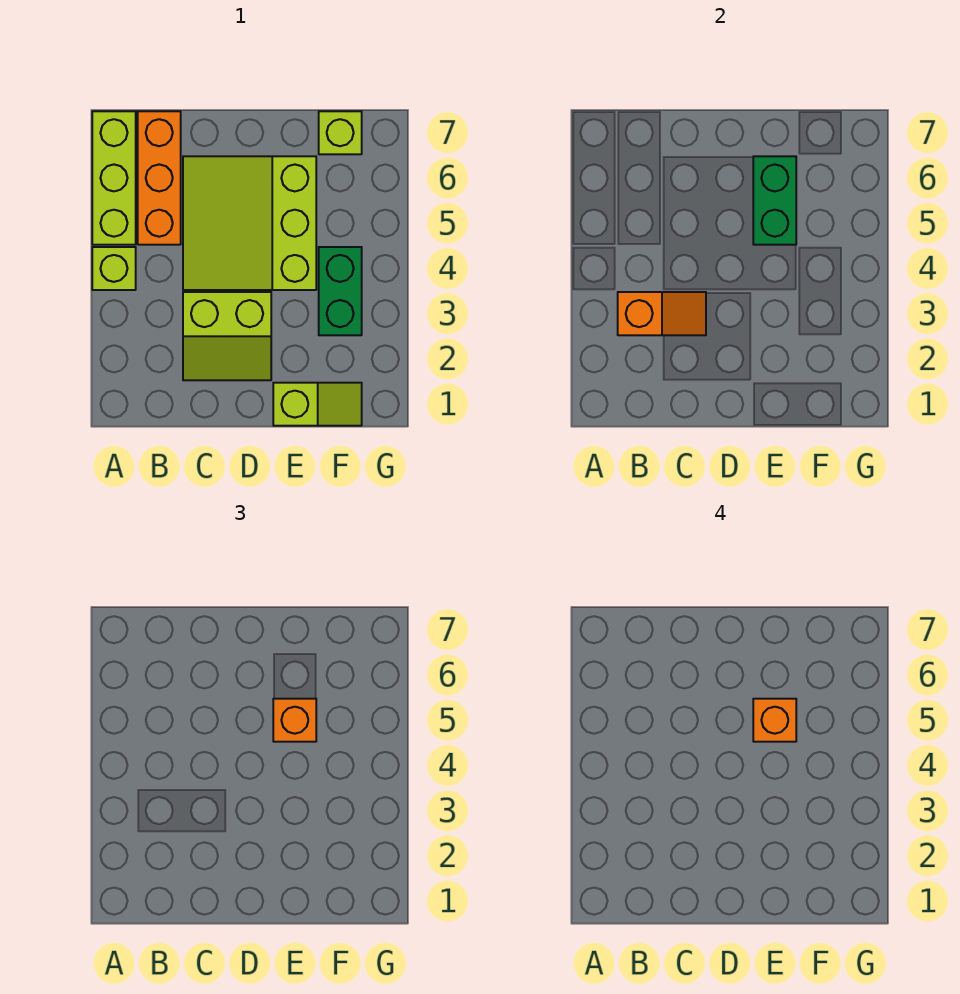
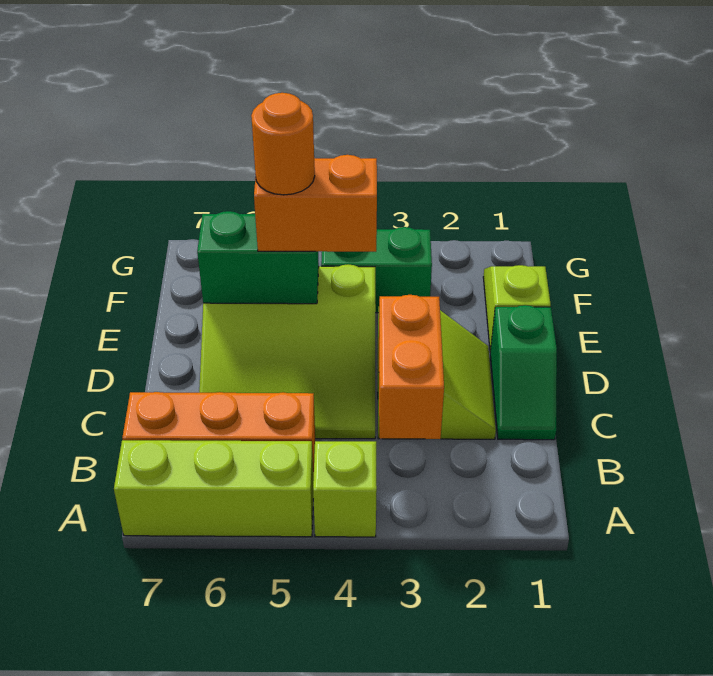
orange slope B3:C3 level 2 top B -> orange brick B3:C3 level 2
none -> green slope C1:D1 level 1 top D
orange brick E5 level 3 -> orange brick E4:E5 level 3
orange brick E5 level 4 -> orange round brick E5 level 4
lime brick F7 level 1 -> none

